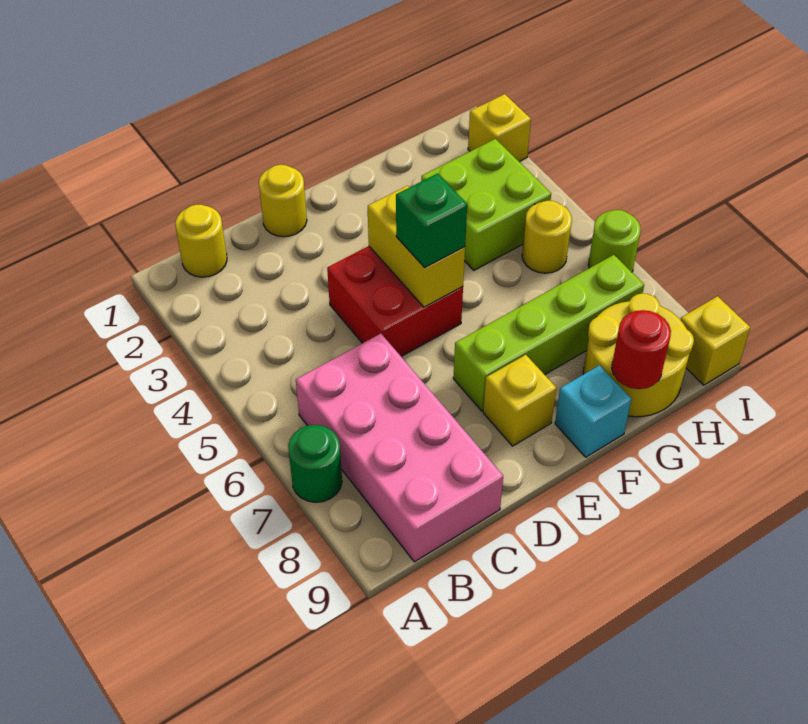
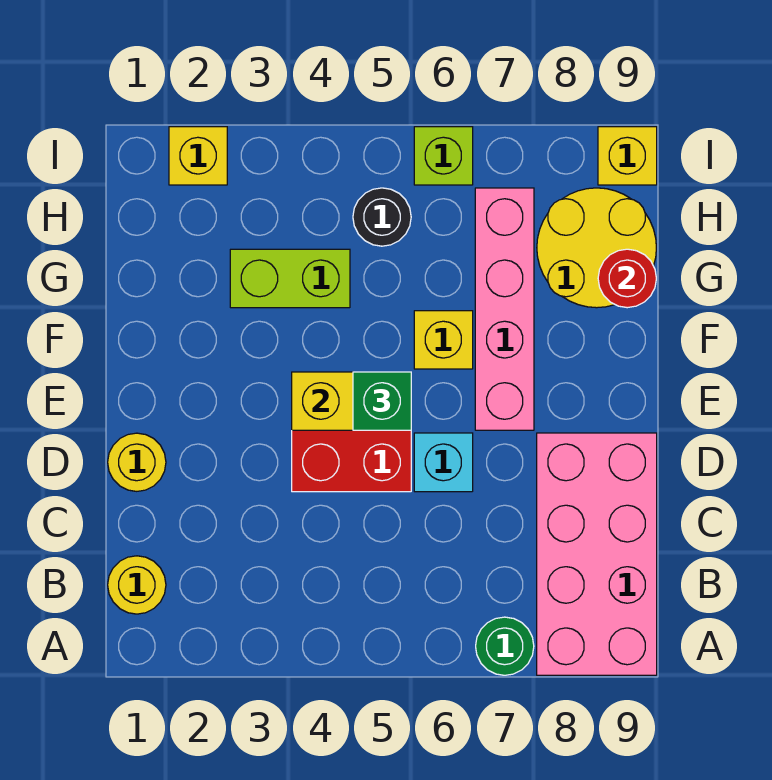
pink brick B6:C9 level 1 -> pink brick A8:D9 level 1
lime brick E7:H7 level 1 -> pink brick E7:H7 level 1
yellow brick E8 level 1 -> yellow brick F6 level 1
cyan brick F9 level 1 -> cyan brick D6 level 1
lime brick G3:H4 level 1 -> lime brick G3:G4 level 1
yellow round brick H5 level 1 -> black round brick H5 level 1
lime round brick I6 level 1 -> lime brick I6 level 1

